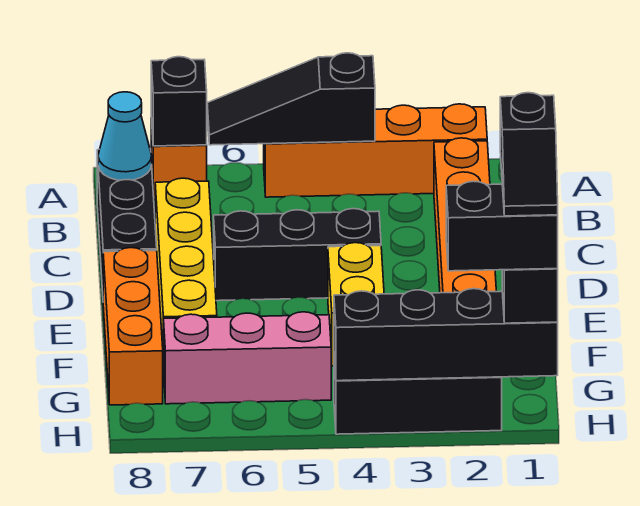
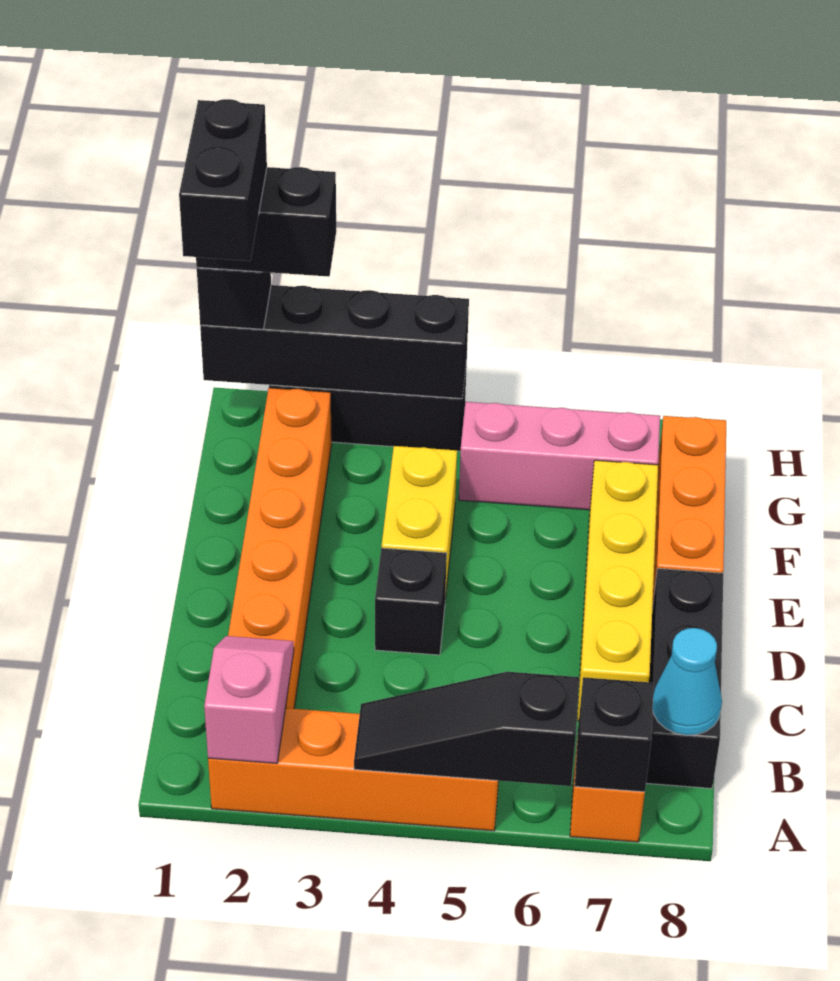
none -> pink slope A2:B2 level 2 top A
black slope A4:A6 level 2 top 4 -> black slope A4:A6 level 2 top 6
black brick D4:D6 level 1 -> black brick D4 level 1
black slope G1:H1 level 5 top G -> black brick G1:H1 level 5

